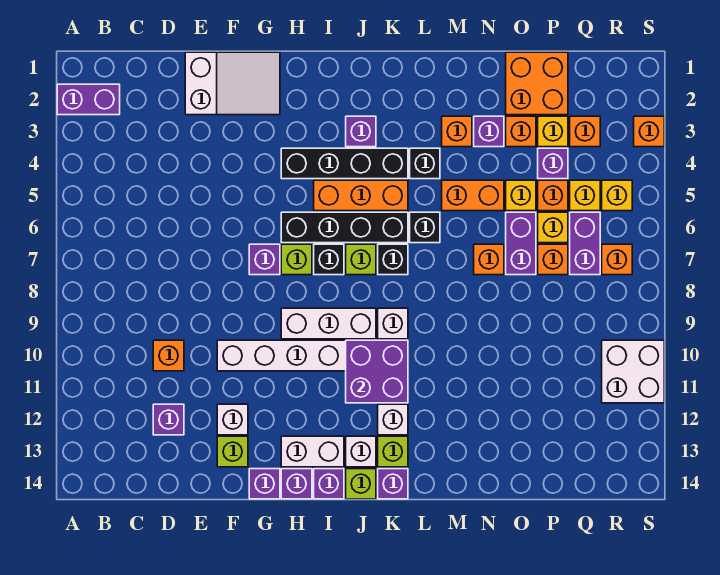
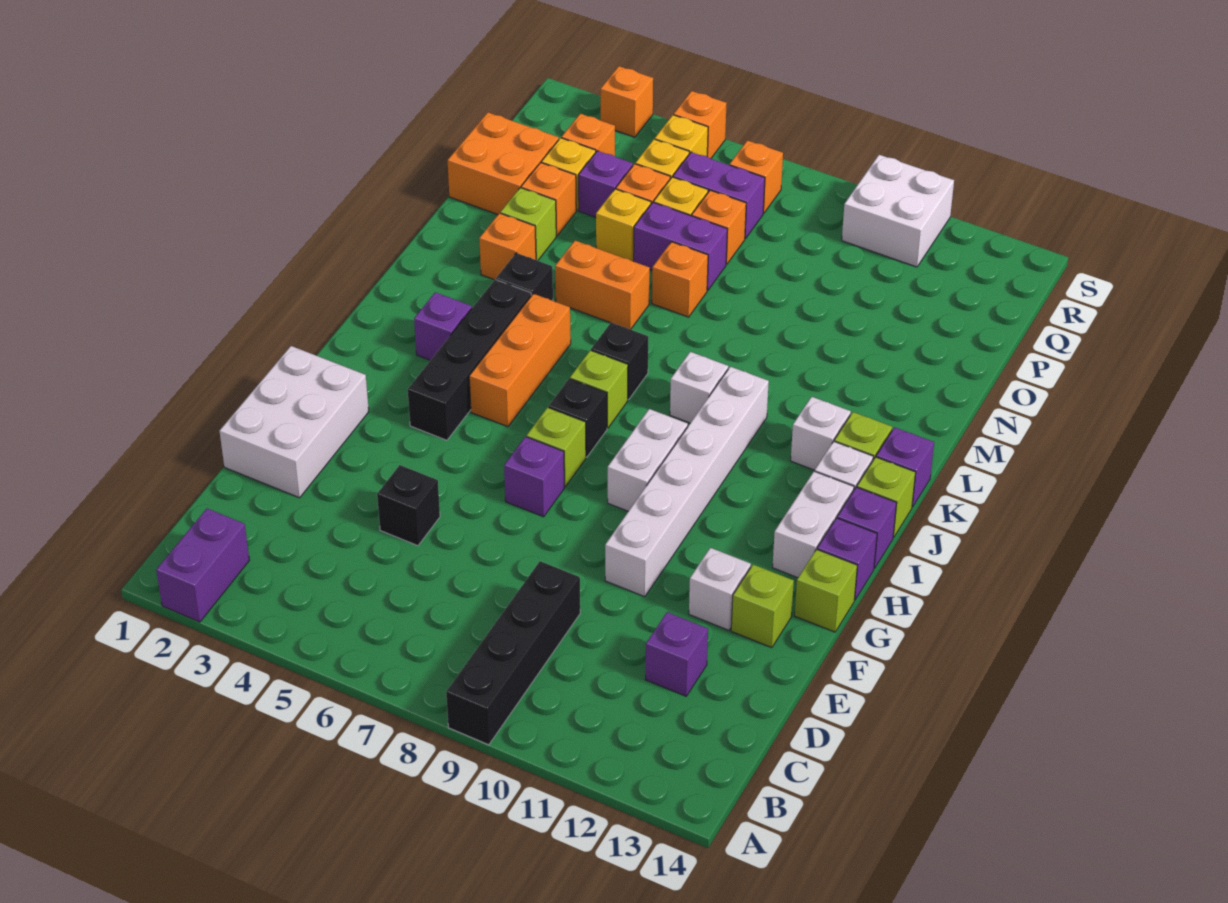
orange brick D10 level 1 -> orange brick S5 level 1
white slope E1:G2 level 1 top E -> white brick E1:G2 level 1
purple brick G14 level 1 -> lime brick G14 level 1
black brick H6:K6 level 1 -> black brick A9:D9 level 1
white brick H9:J9 level 1 -> white brick H9:I9 level 1
purple brick J10:K11 level 2 -> none
black brick L6 level 1 -> black brick E5 level 1
orange brick M5:N5 level 1 -> orange brick M5:M6 level 1
purple brick N3 level 1 -> lime brick N3 level 1

